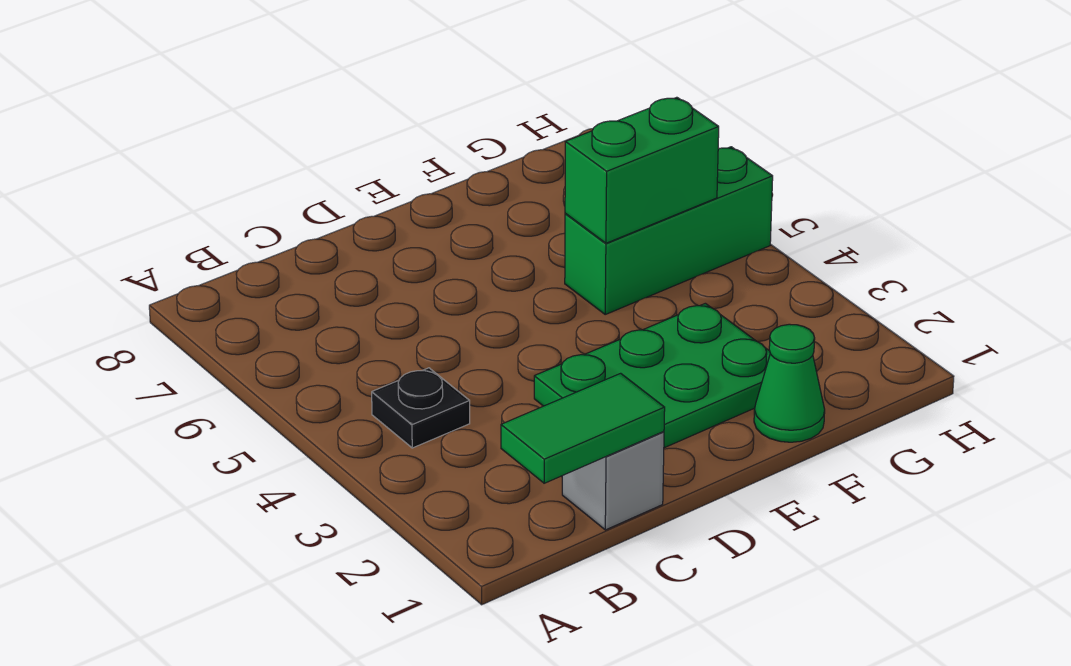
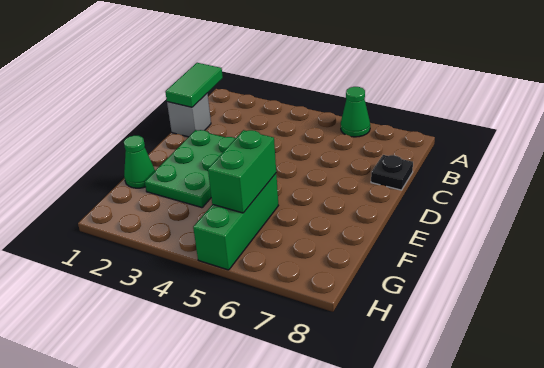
none -> green cone A6 level 1
black plate B4 level 1 -> black plate C8 level 1

